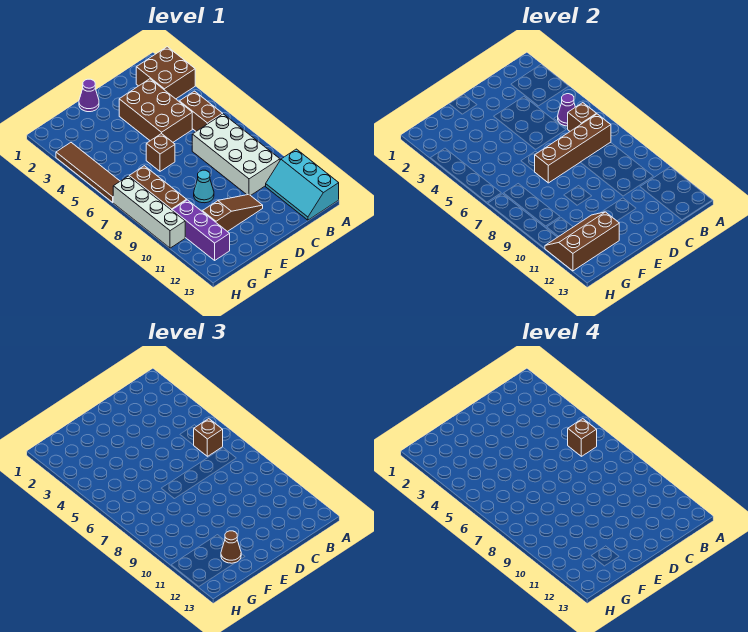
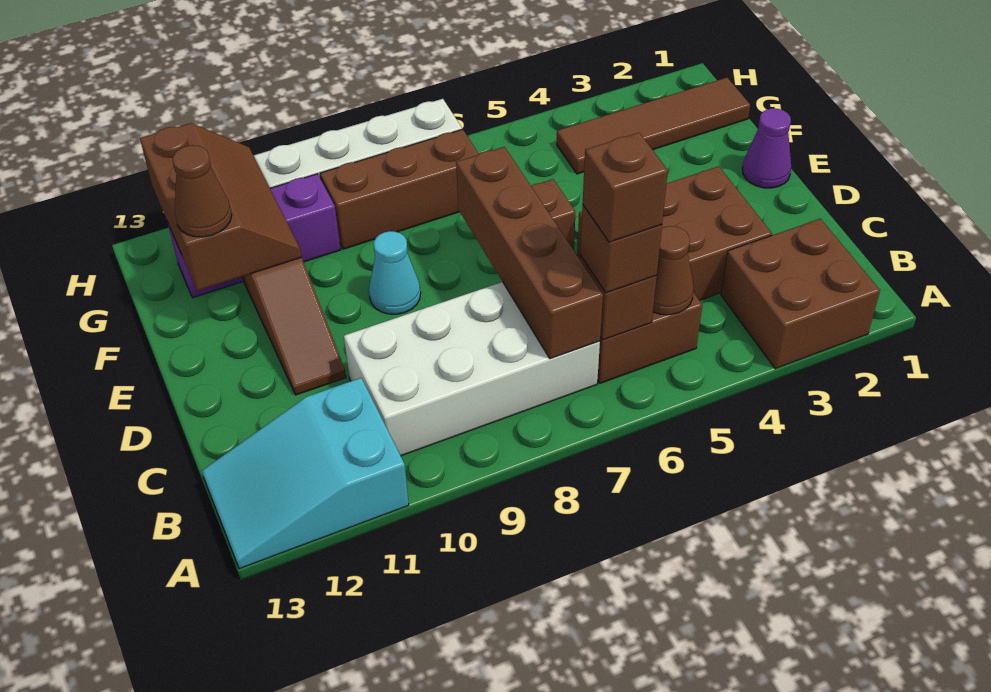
cyan slope A11:B13 level 1 top A -> cyan slope A11:B13 level 1 top 11
purple cone B5 level 2 -> brown cone B5 level 2
brown tile H3:H6 level 1 -> brown tile G1:G4 level 1

